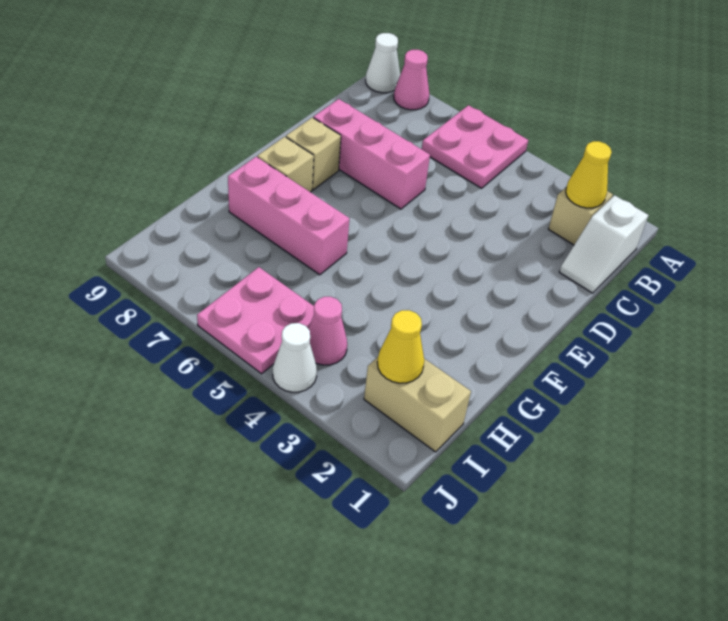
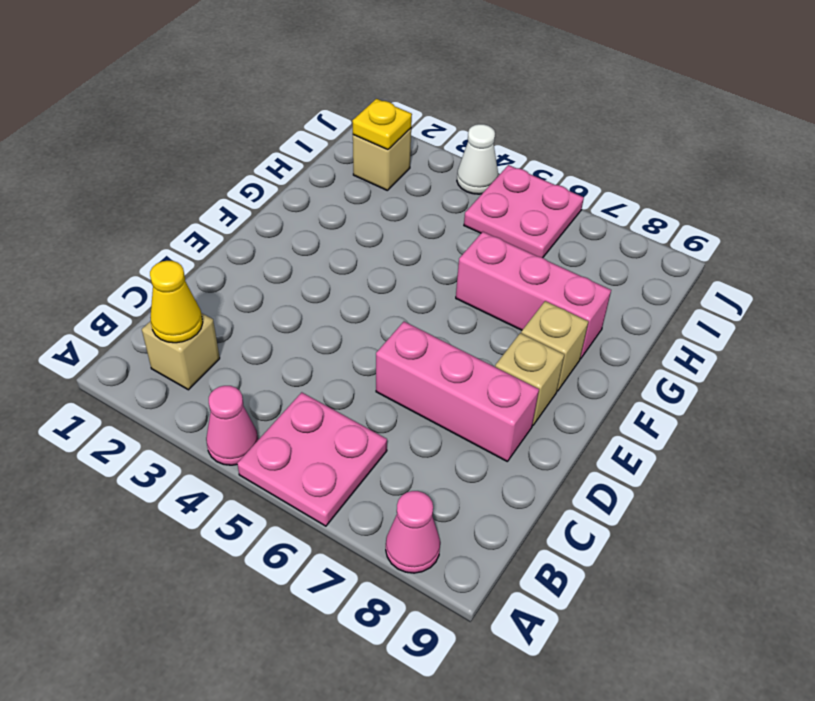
white cone A9 level 1 -> none
white slope B1:C1 level 1 top B -> none
tan brick I1:I2 level 1 -> tan brick I2 level 1
yellow cone I2 level 2 -> yellow plate I2 level 2
pink cone I4 level 1 -> pink cone A4 level 1

